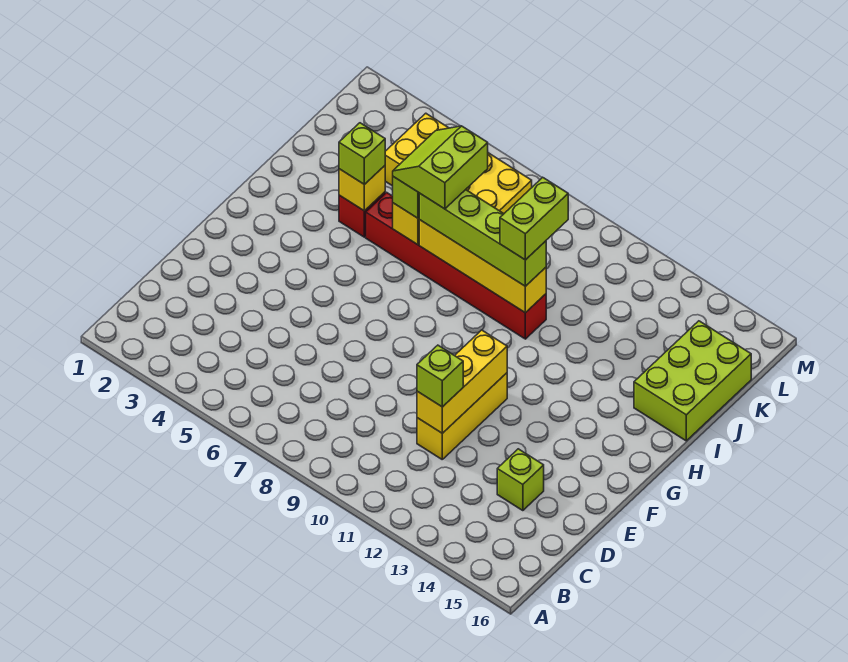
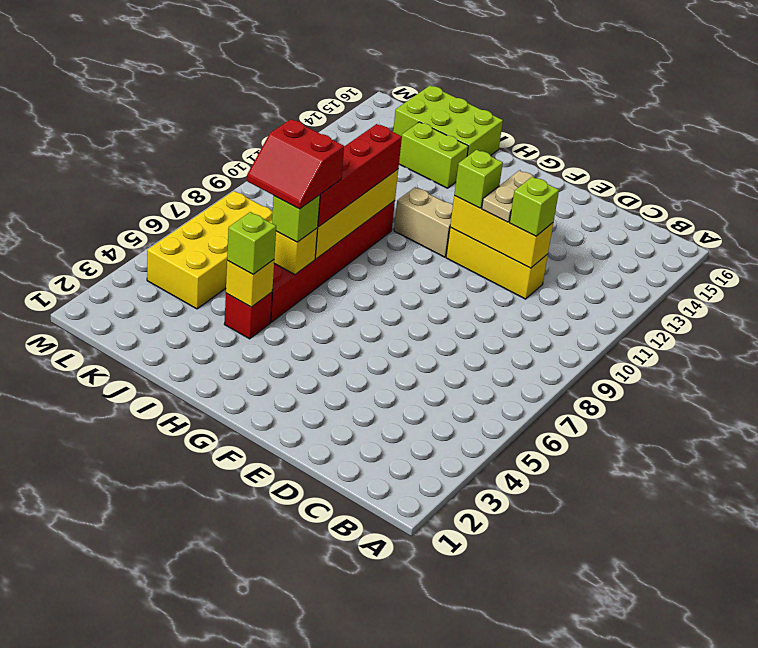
lime brick D14 level 1 -> lime brick F11 level 3
none -> tan plate E11:E12 level 3
none -> tan brick G11:H11 level 1
lime slope I6:J7 level 4 top 7 -> red slope I6:J7 level 4 top 7
lime brick I7:I10 level 3 -> red brick I7:I10 level 3
lime brick I10:J10 level 4 -> lime brick I14:J14 level 1

